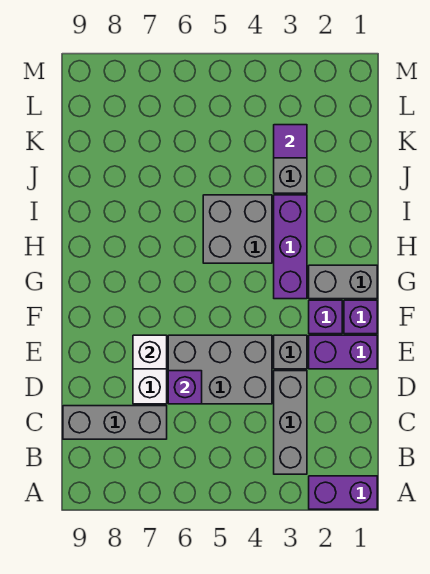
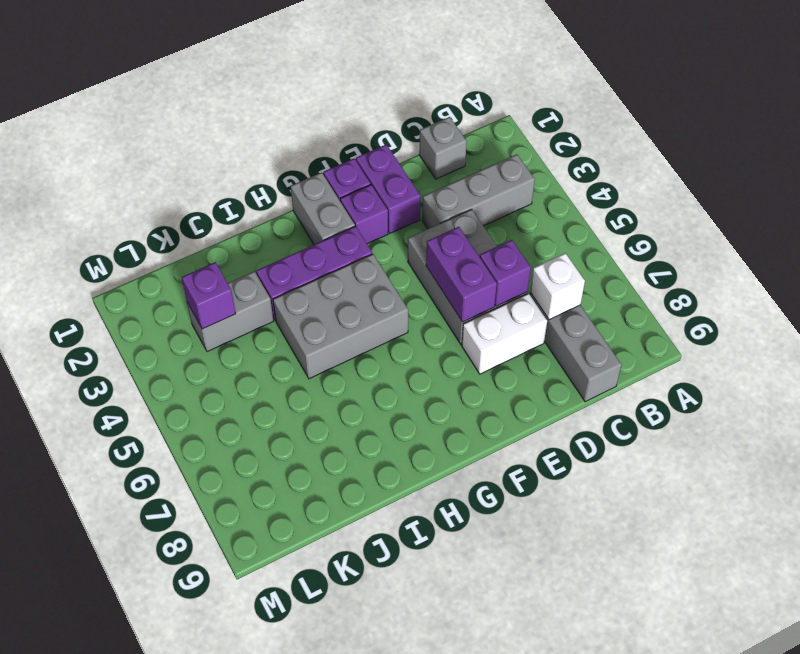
purple brick A1:A2 level 1 -> purple brick E5:E6 level 2
grey brick E3 level 1 -> grey brick C1 level 1
white brick E7 level 2 -> white brick C7 level 2
grey brick H4:I5 level 1 -> grey brick G4:I5 level 1
purple tile K3 level 2 -> purple brick K3 level 2

